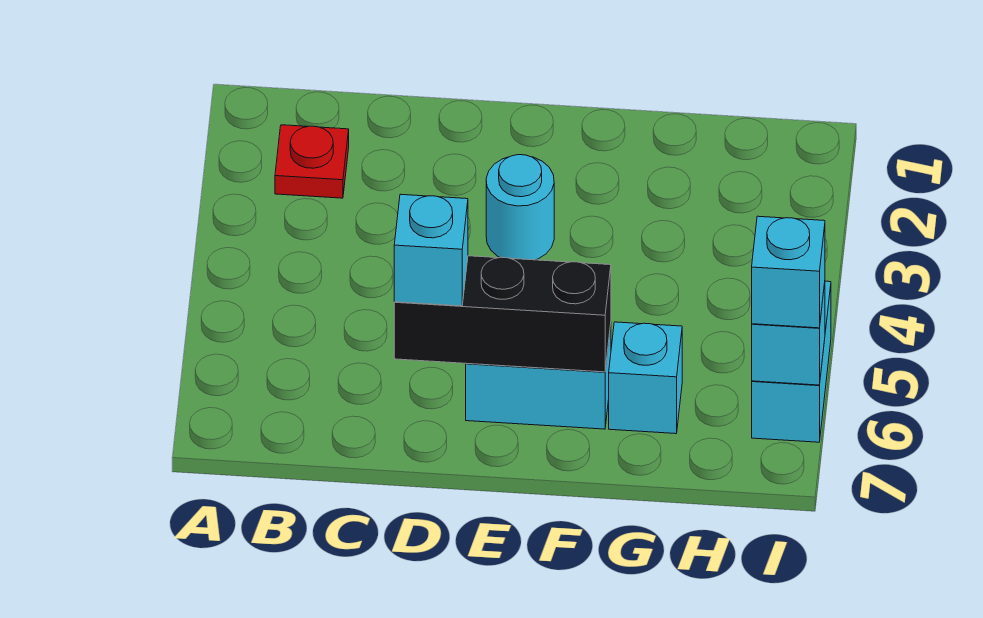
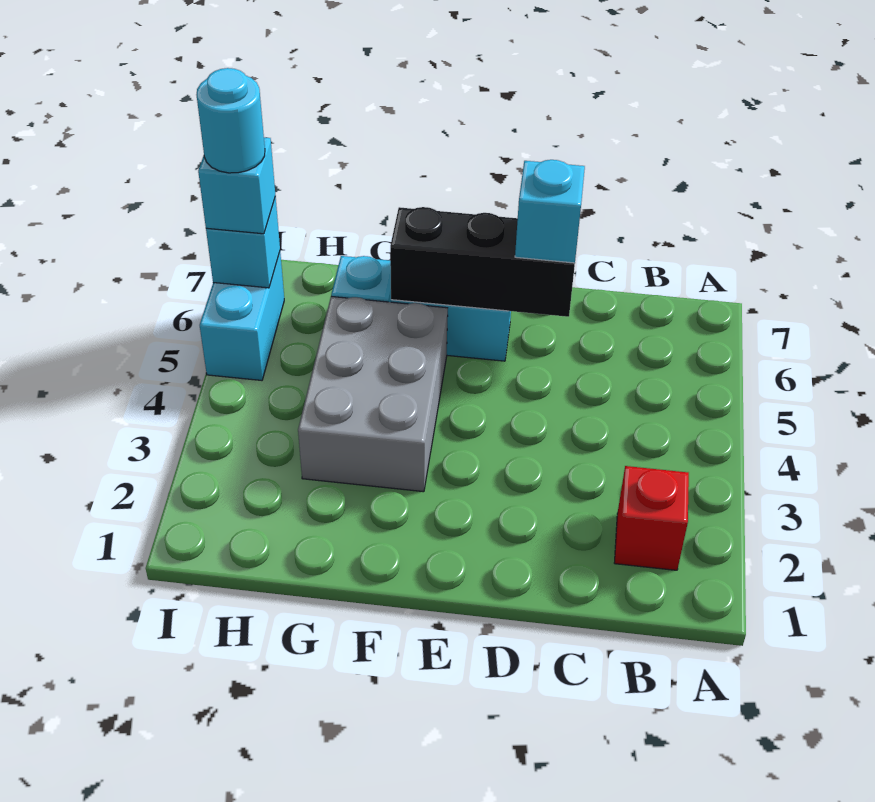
red plate B2 level 1 -> red brick B2 level 1
cyan round brick E3 level 1 -> cyan round brick I6 level 4
none -> grey brick F3:G5 level 1

